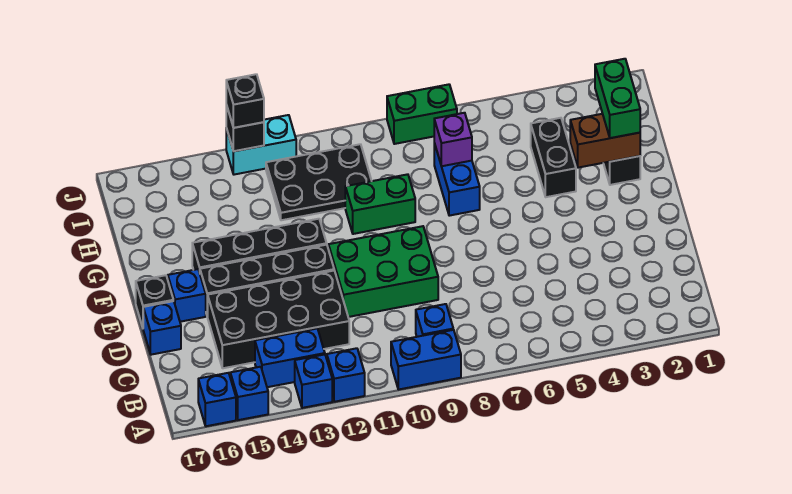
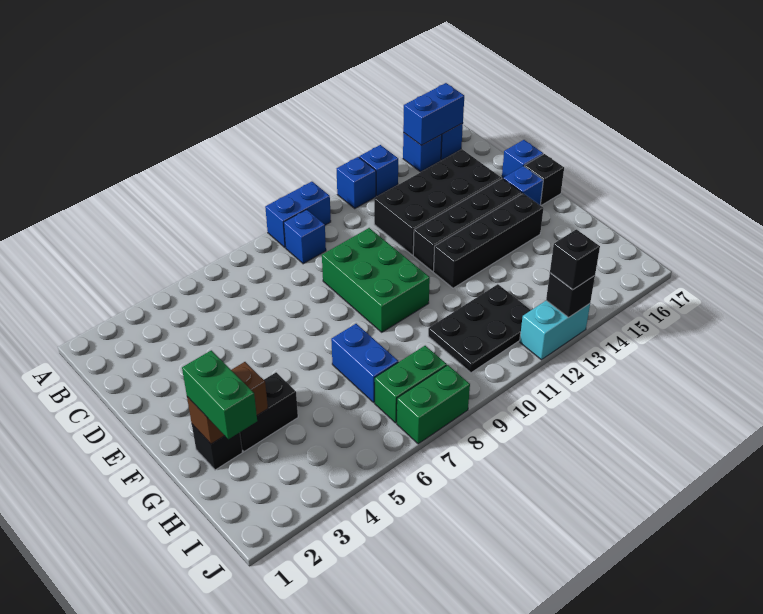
blue brick B13:B14 level 1 -> blue brick A15:A16 level 2
green brick D9:E11 level 1 -> green brick D9:F10 level 1
black brick G4:H4 level 1 -> black brick G3:G4 level 1
green brick G9:G10 level 1 -> green brick I7:I8 level 1
purple brick H7 level 2 -> none

